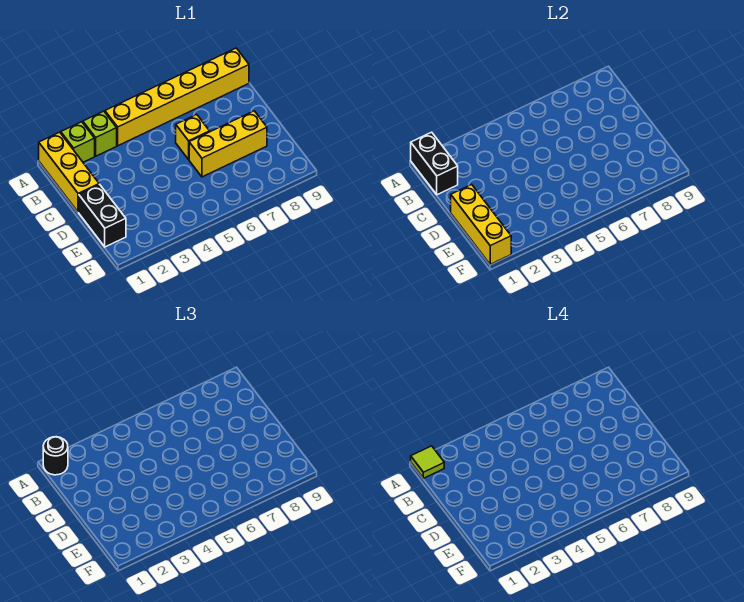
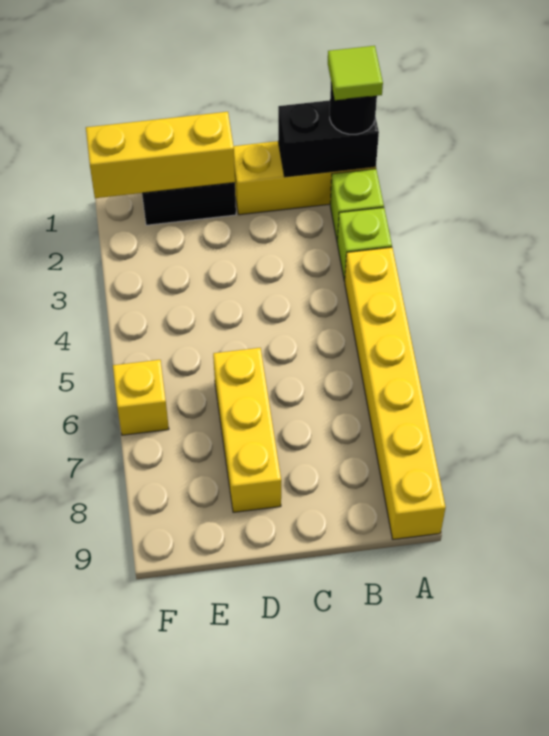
yellow brick C6 level 1 -> yellow brick F6 level 1

